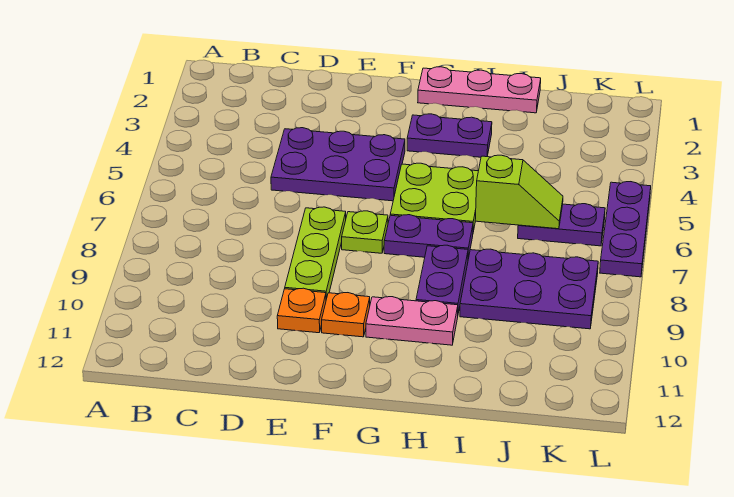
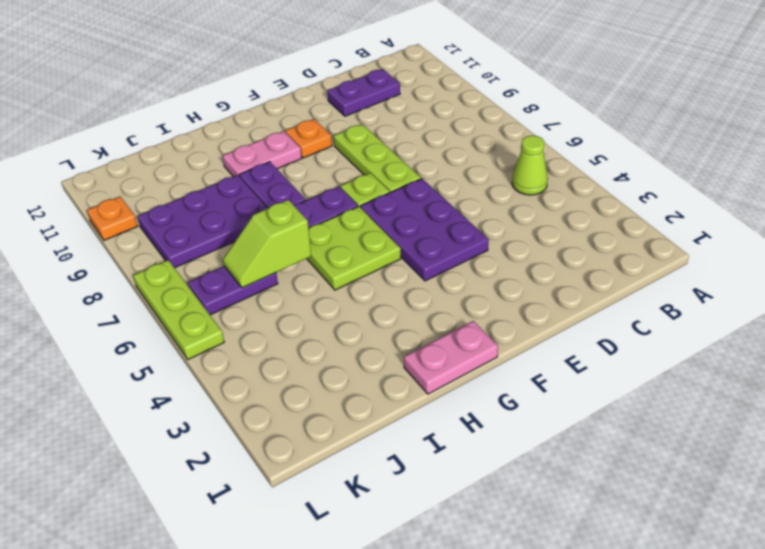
none -> lime cone B5 level 1
purple plate D4:F5 level 1 -> purple plate E4:F6 level 1
orange plate E10 level 1 -> orange plate L10 level 1
pink plate G1:I1 level 1 -> pink plate G1:H1 level 1
purple plate G3:H3 level 1 -> purple plate C11:D11 level 1
purple plate L5:L7 level 1 -> lime plate L5:L7 level 1

